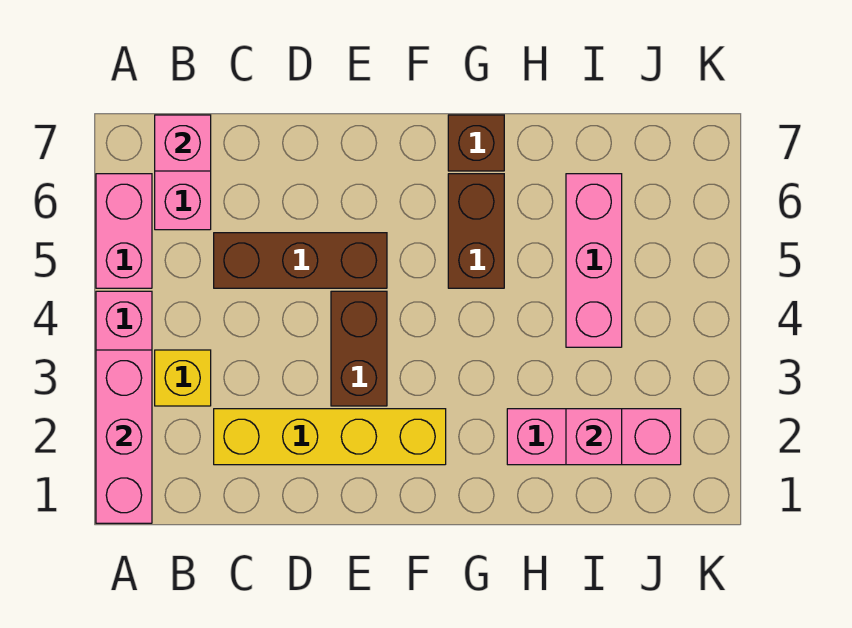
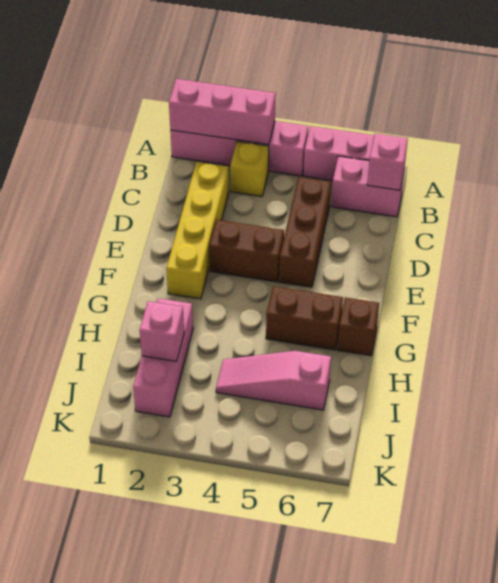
pink brick I4:I6 level 1 -> pink slope I4:I6 level 1 top 6

